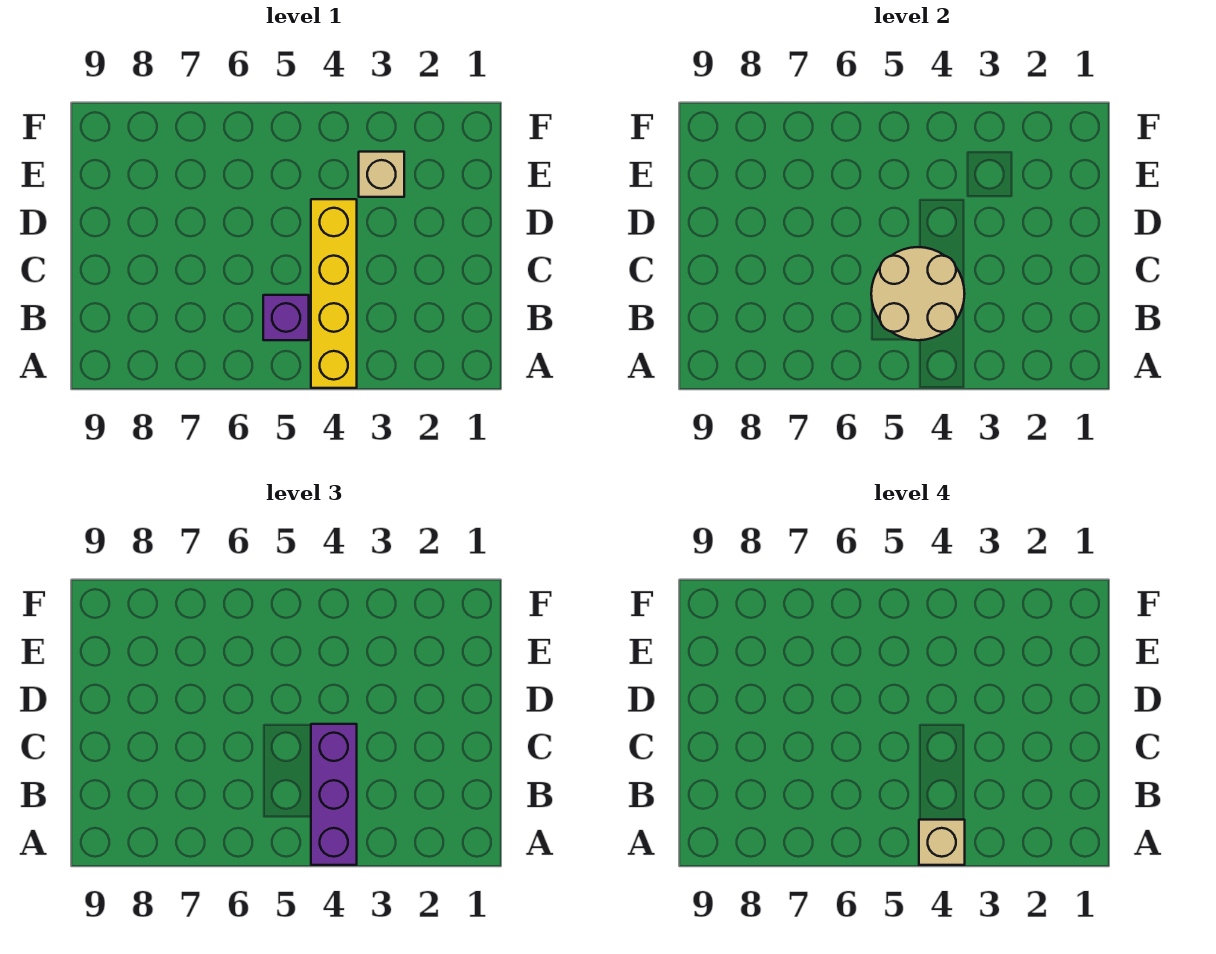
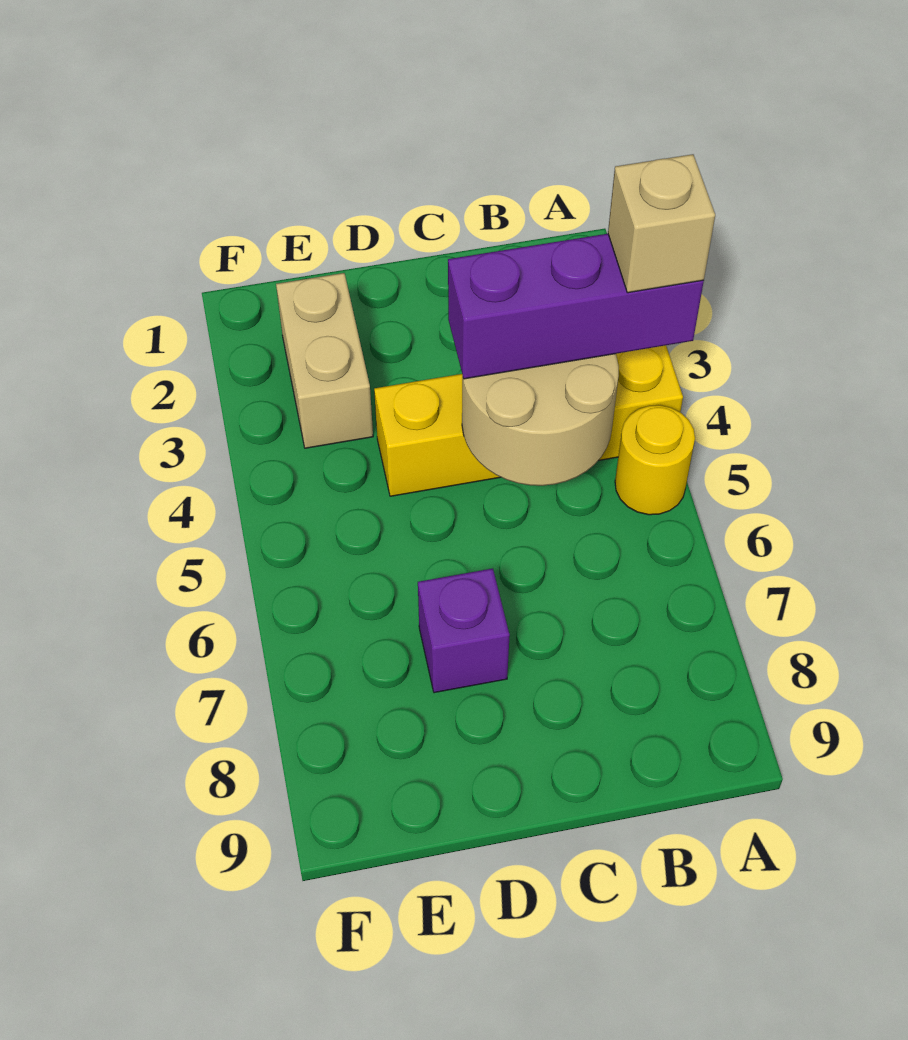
none -> yellow round brick A5 level 1
purple brick B5 level 1 -> purple brick D7 level 1
tan brick E3 level 1 -> tan brick E2:E3 level 1

